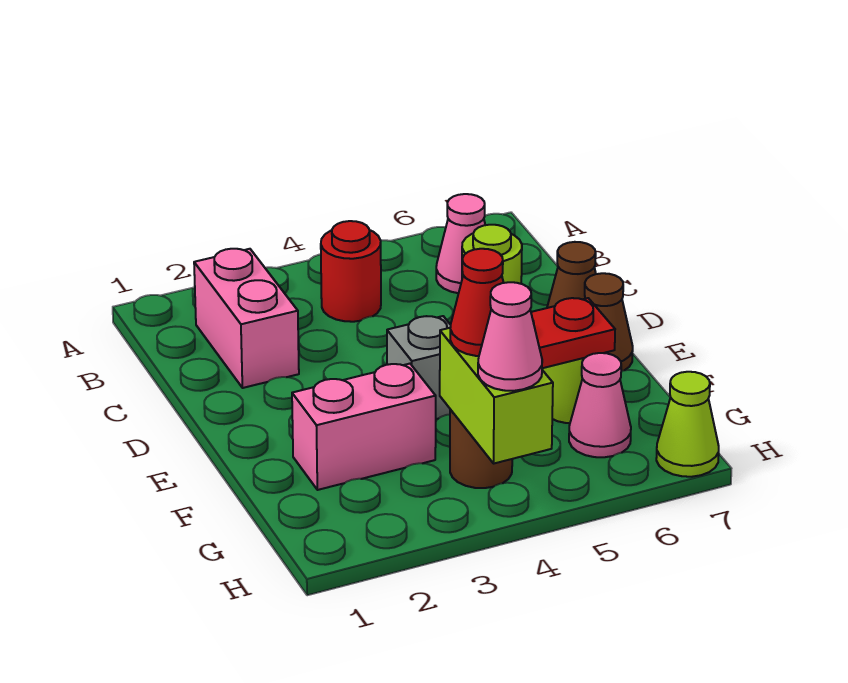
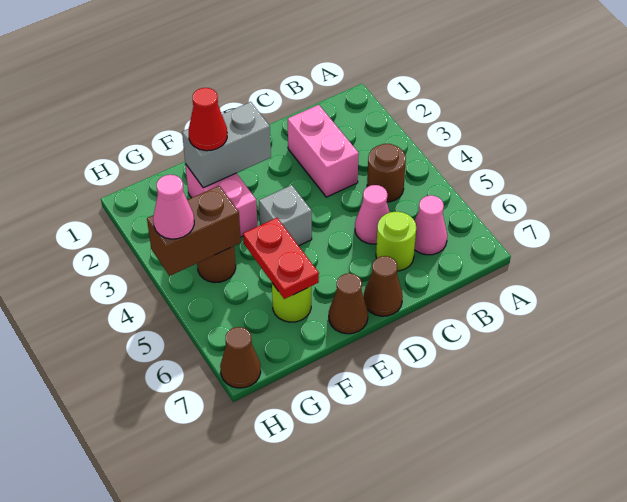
pink brick B2:C2 level 1 -> pink brick C2:C3 level 1
red round brick B4 level 1 -> brown round brick B4 level 1
none -> grey brick E2:F2 level 2
lime brick G4:H4 level 2 -> brown brick G4:H4 level 2
red cone G4 level 3 -> red cone F2 level 3
pink cone G6 level 1 -> pink cone C5 level 1
lime cone H7 level 1 -> brown cone H7 level 1

